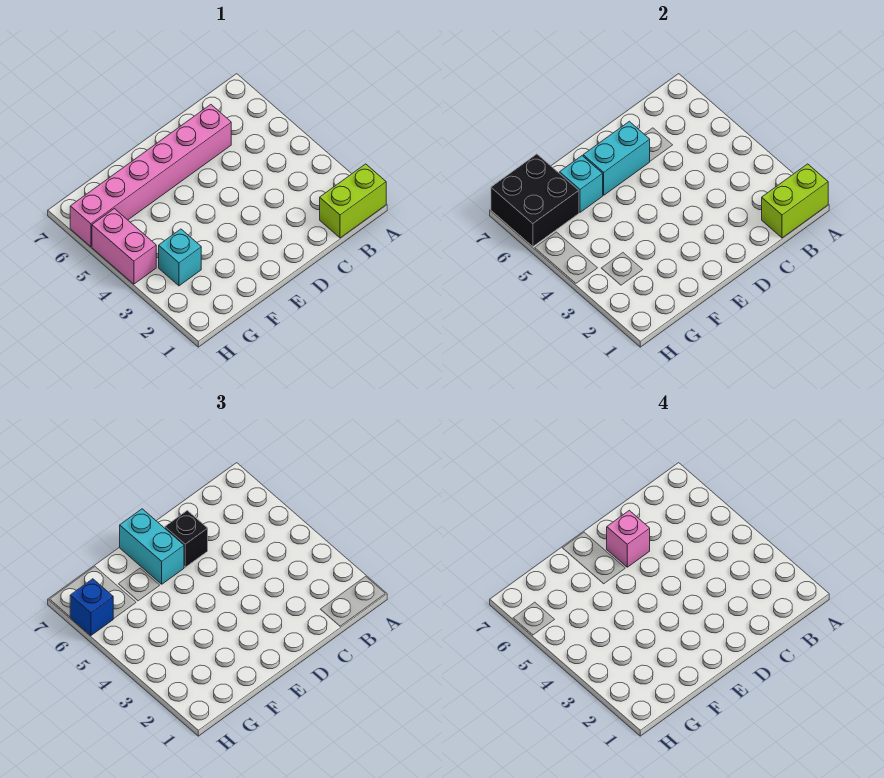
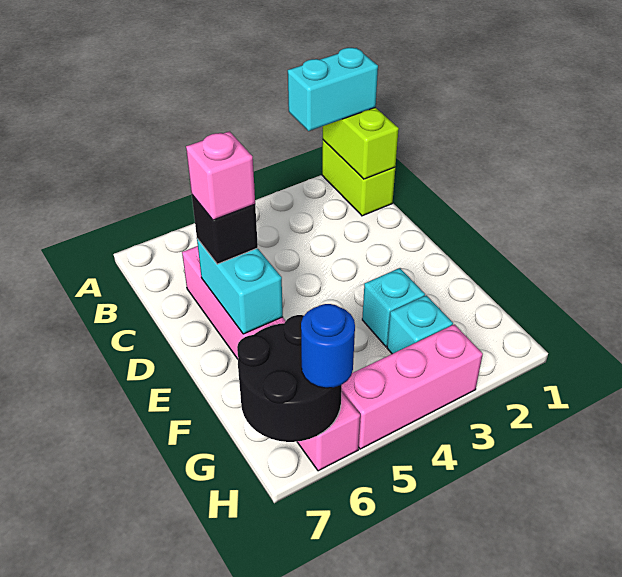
cyan brick E6:E7 level 3 -> cyan brick A1:A2 level 3
cyan brick F6 level 2 -> cyan brick F3 level 1
black brick G6:H7 level 2 -> black round brick G6:H7 level 2
pink brick H4:H5 level 1 -> pink brick H3:H5 level 1
blue brick H6 level 3 -> blue round brick H6 level 3

